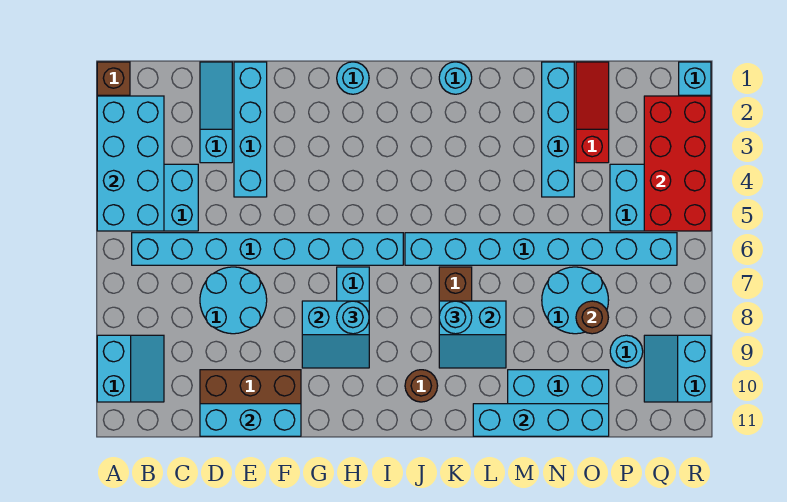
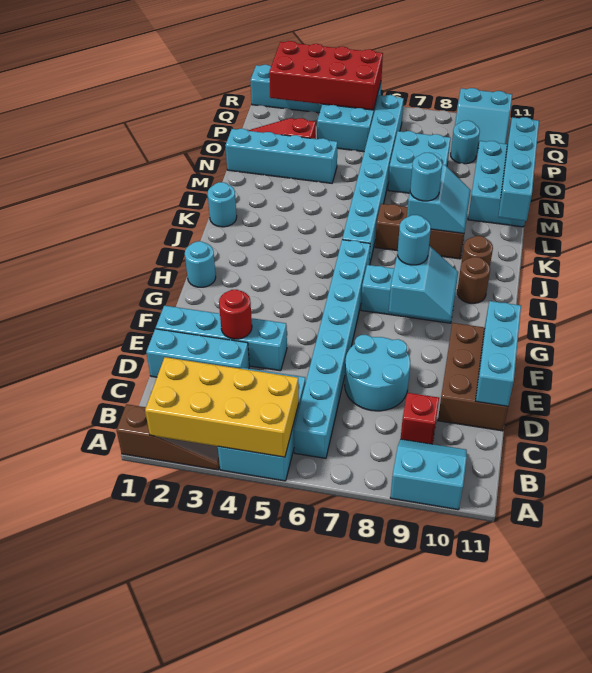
cyan brick A2:B5 level 2 -> yellow brick A2:B5 level 2
none -> red brick C9 level 1
cyan slope D1:D3 level 1 top 3 -> cyan brick D1:D3 level 1
none -> red round brick E3 level 2
cyan round brick N7:O8 level 1 -> cyan brick N7:O8 level 1
brown round brick O8 level 2 -> brown round brick I10 level 1

